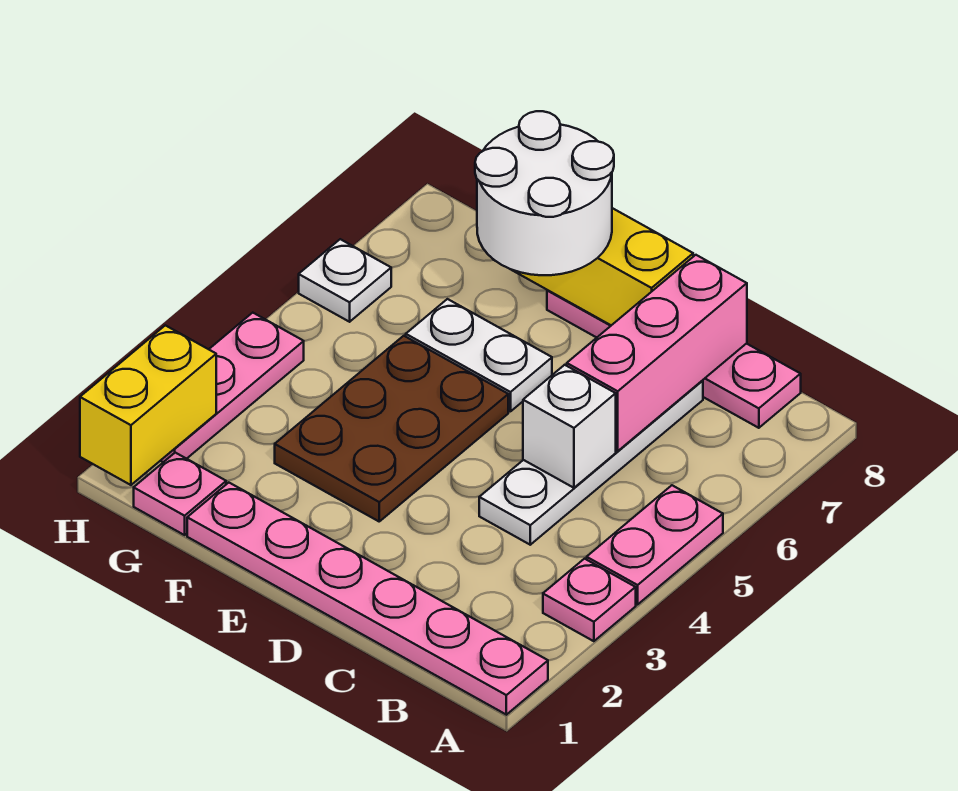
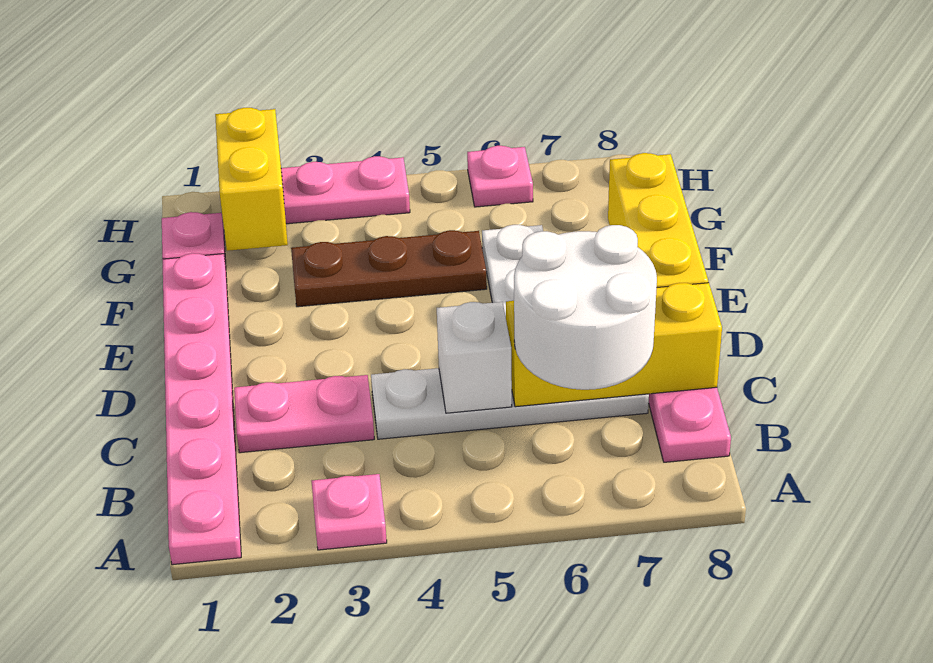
pink plate A4:A5 level 1 -> pink plate C2:C3 level 1
pink brick C6:C8 level 2 -> yellow brick C6:C8 level 2
brown plate E3:F5 level 1 -> brown plate F3:F5 level 1
white round brick E7:F8 level 3 -> white round brick B6:C7 level 3
yellow brick H1:H2 level 2 -> yellow brick G2:H2 level 2
white plate H6 level 1 -> pink plate H6 level 1

